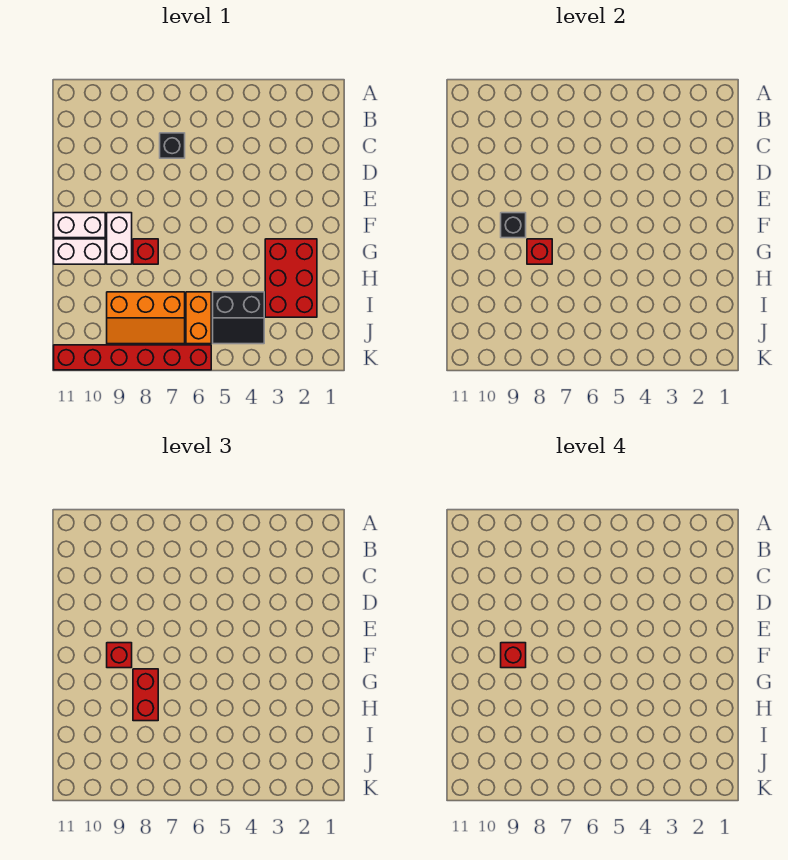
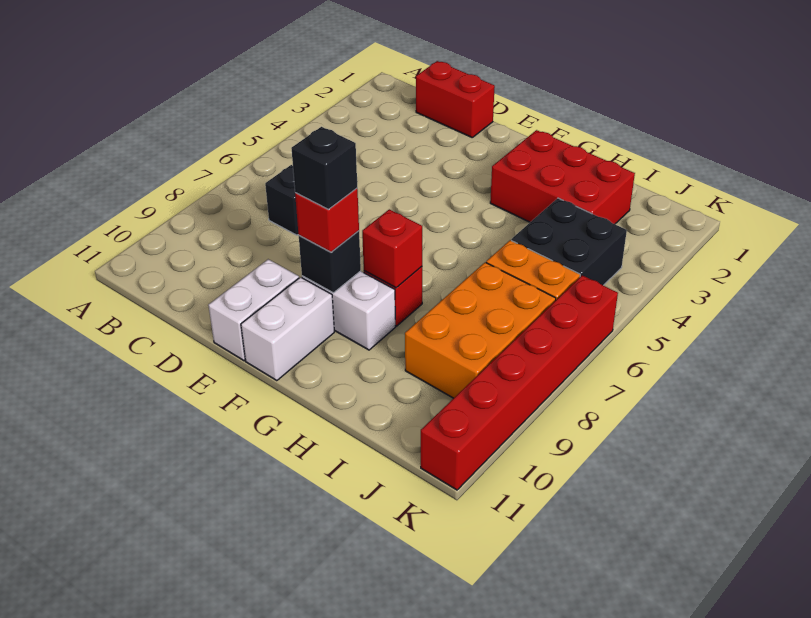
red brick F9 level 4 -> black brick F9 level 4
red brick G8:H8 level 3 -> red brick C1:D1 level 1
white brick G10:G11 level 1 -> white brick E10:E11 level 1
black slope I4:J5 level 1 top I -> black brick I4:J5 level 1
orange slope I7:J9 level 1 top I -> orange brick I7:J9 level 1

